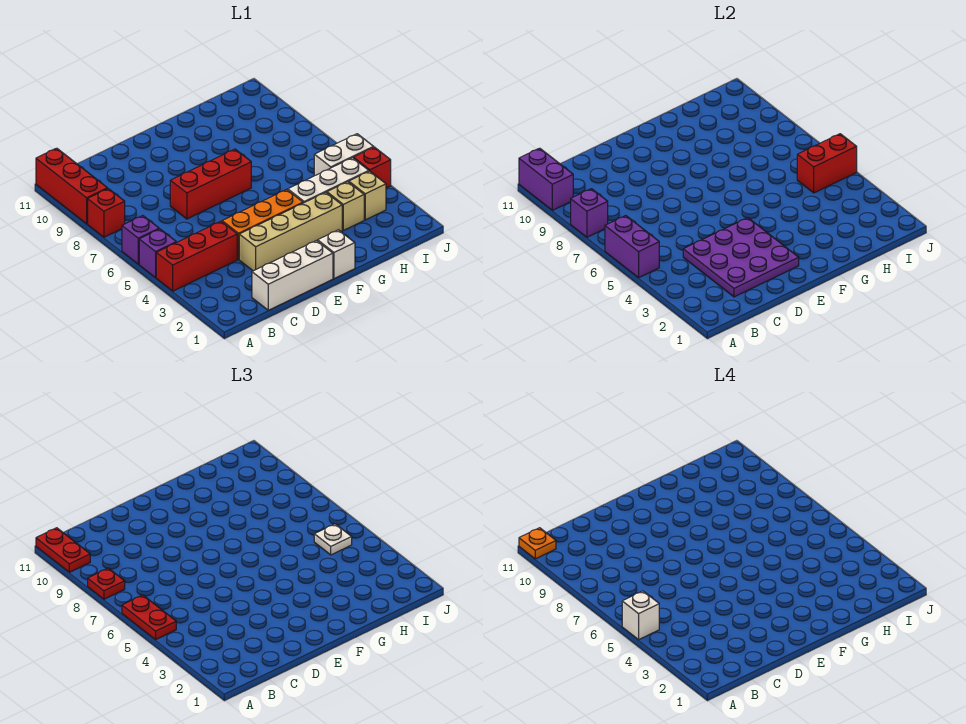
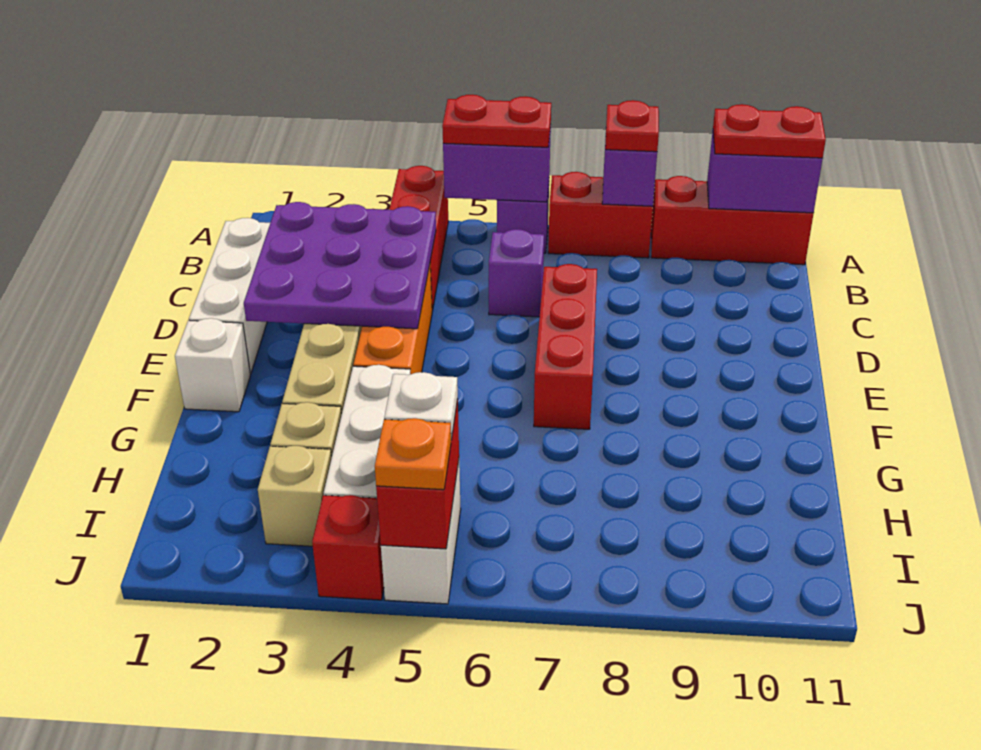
purple brick A5 level 1 -> purple brick C6 level 1
white brick A5 level 4 -> none
red brick A8 level 1 -> red brick A7:A8 level 1
orange plate A11 level 4 -> orange plate J5 level 3

